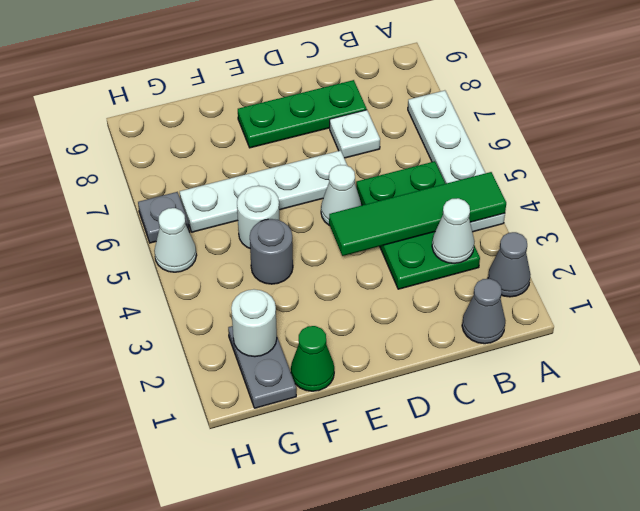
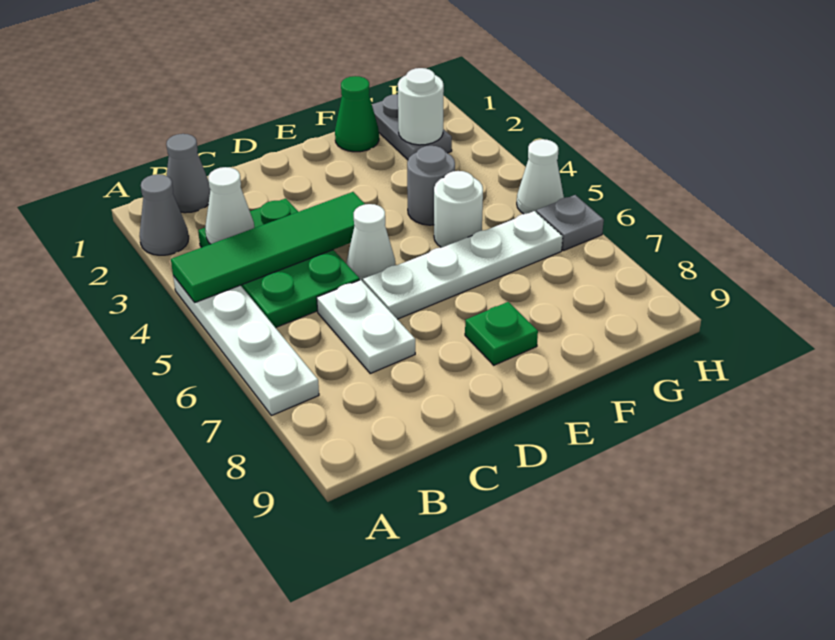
white plate C7 level 1 -> white plate C6:C7 level 1
green plate C8:E8 level 1 -> green plate E8 level 1

